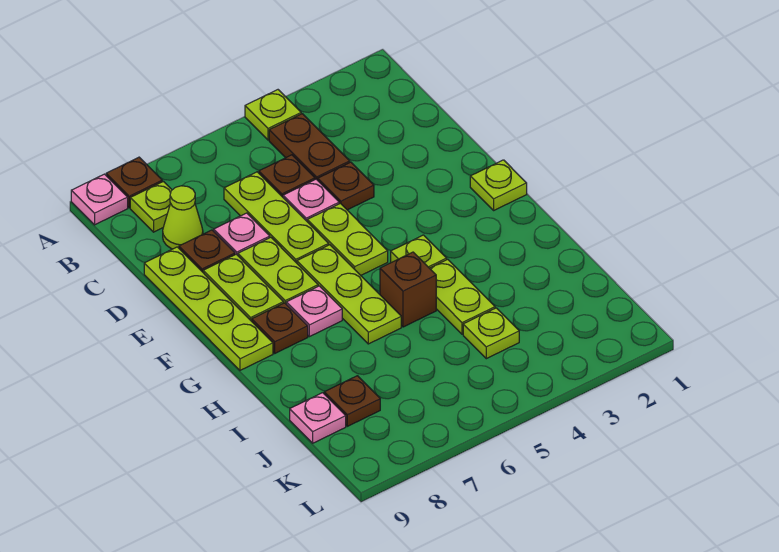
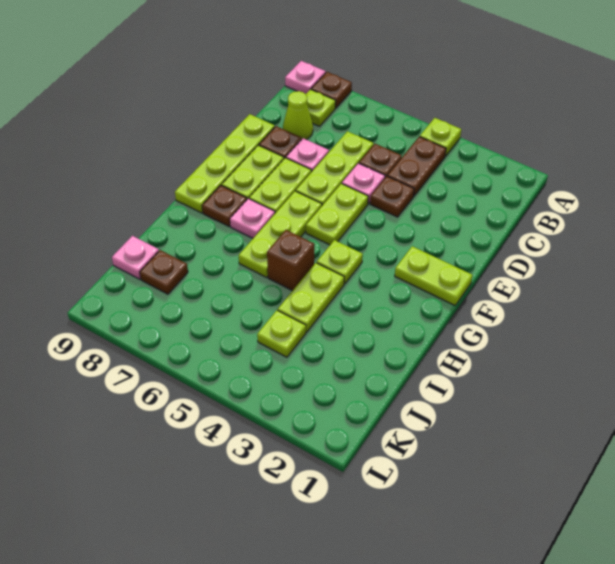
lime plate F1 level 1 -> lime plate F1:F2 level 1

